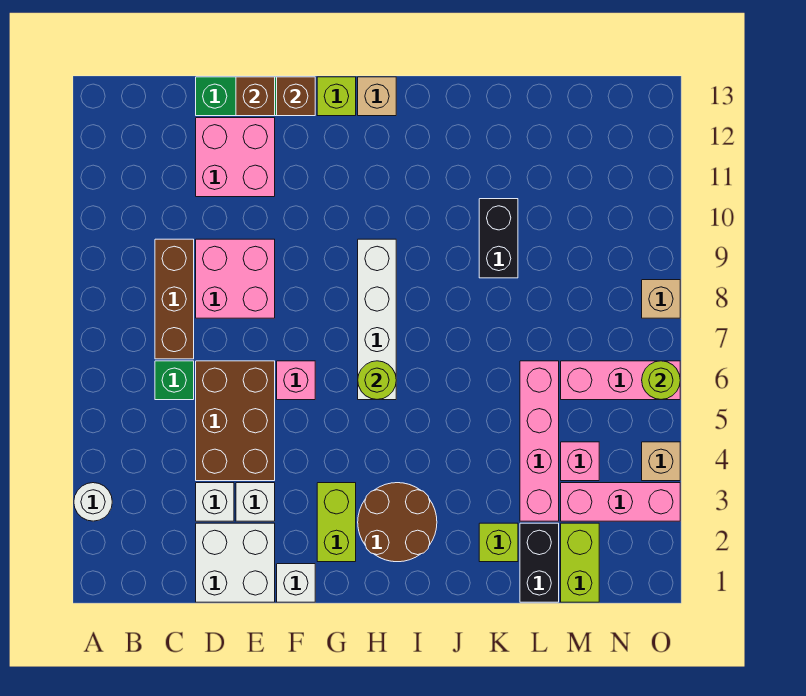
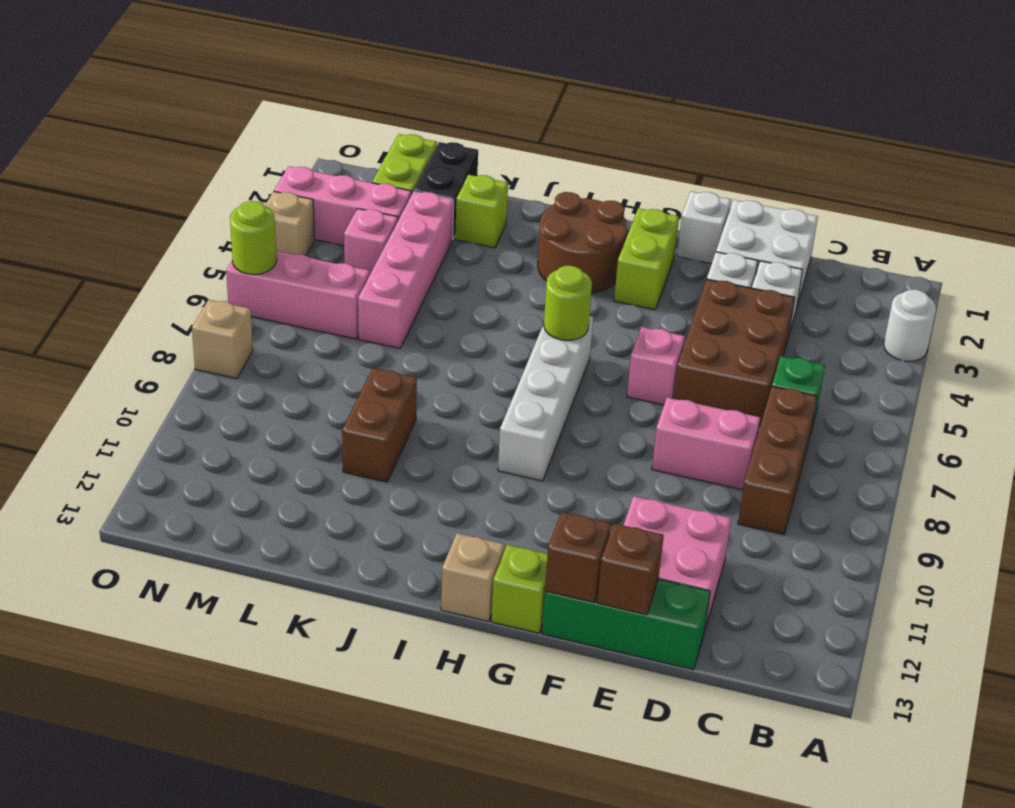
pink brick D8:E9 level 1 -> pink brick D8:E8 level 1
black brick K9:K10 level 1 -> brown brick K9:K10 level 1

